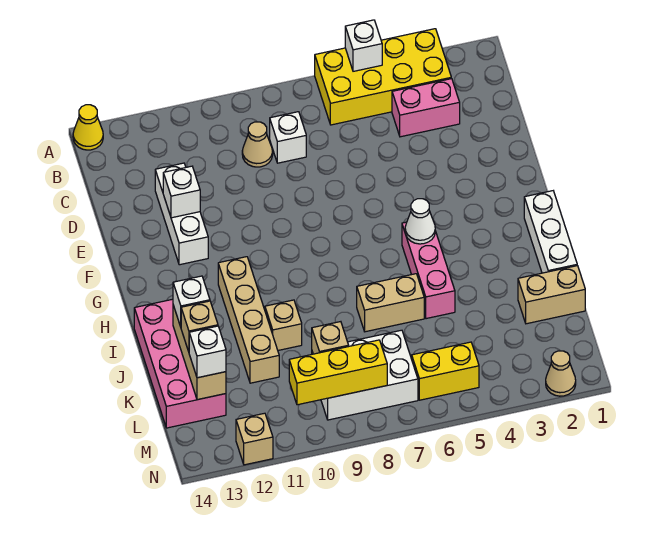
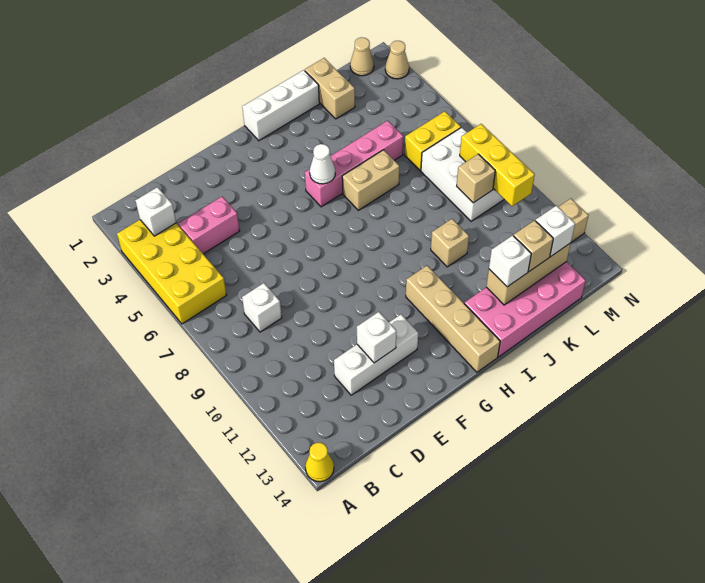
white brick A5 level 2 -> white brick B3 level 2
pink brick C3:C4 level 1 -> pink brick C4:D4 level 1
tan cone C9 level 1 -> tan cone M1 level 1
pink brick H5:J5 level 1 -> pink brick H5:K5 level 1
tan brick H11:K11 level 1 -> tan brick H11:H14 level 1
tan brick J6:J7 level 1 -> tan brick I6:J6 level 1
yellow brick M5:M6 level 1 -> yellow brick L6:M6 level 1

